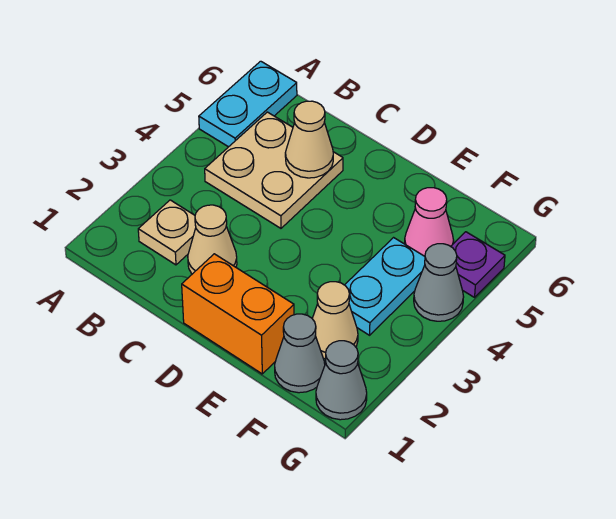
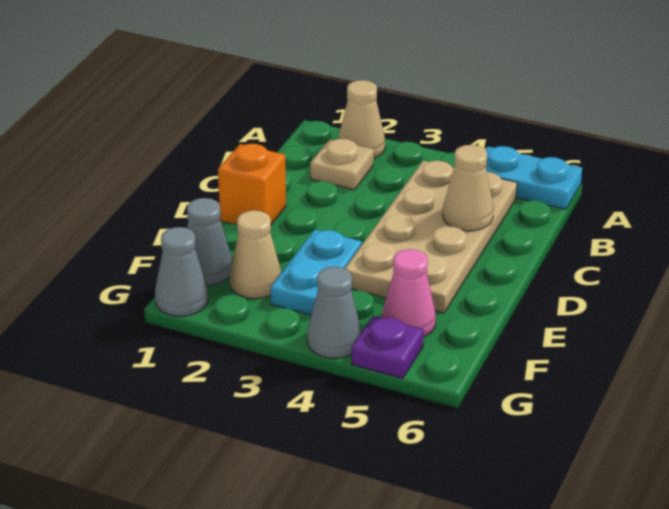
tan plate B4:C5 level 1 -> tan plate B4:E5 level 1
tan cone C2 level 1 -> tan cone A2 level 1
orange brick D1:E1 level 1 -> orange brick D1 level 1
cyan plate F3:F4 level 1 -> cyan plate E3:F3 level 1

